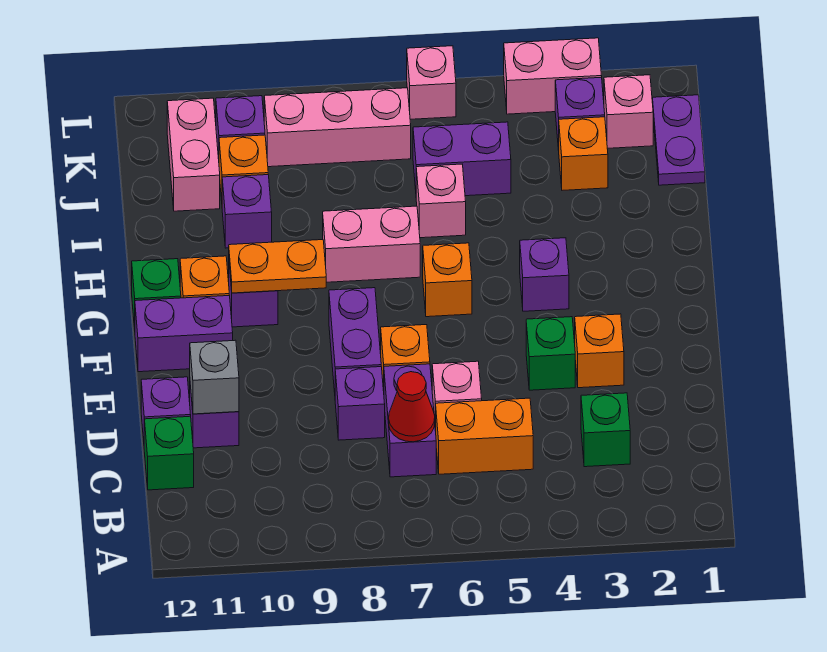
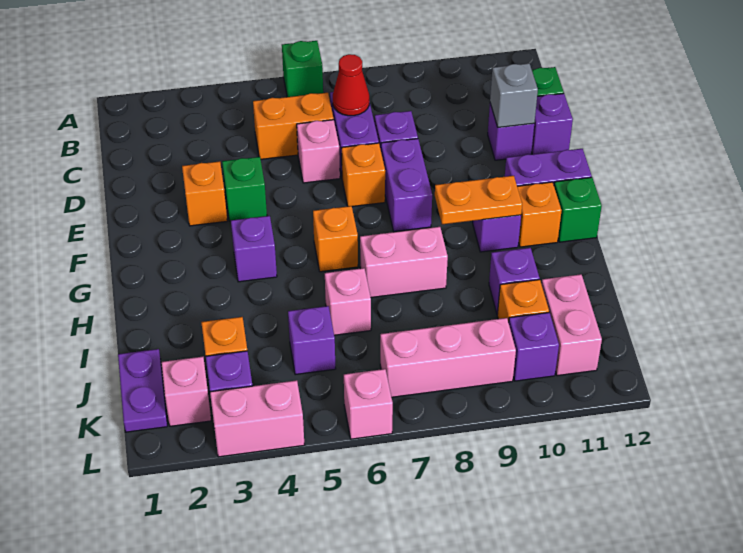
green brick C3 level 1 -> green brick A6 level 1
purple brick J5:J6 level 1 -> purple brick J5 level 1

